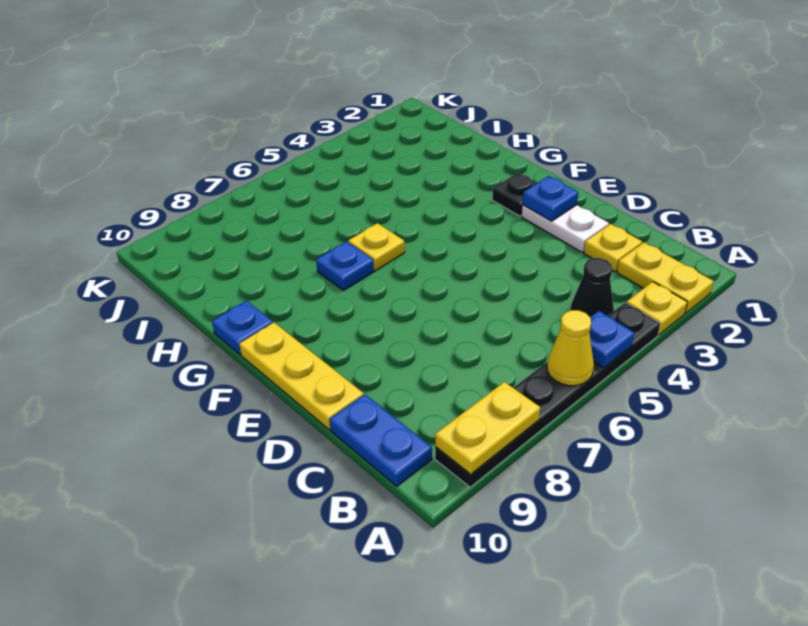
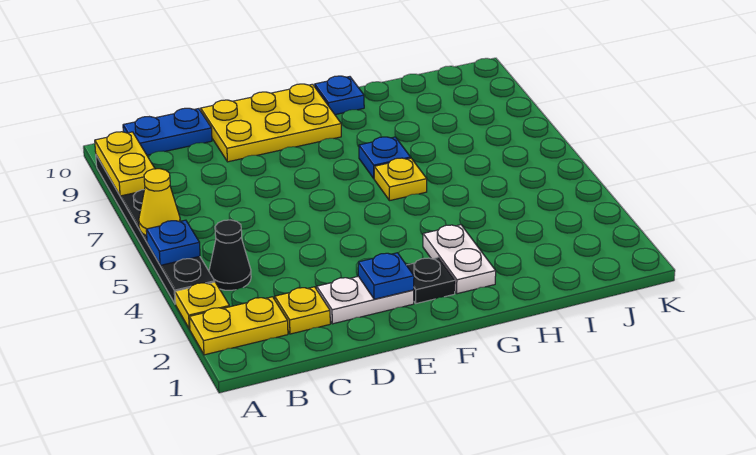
yellow plate D10:F10 level 1 -> yellow plate D9:F10 level 1
none -> white plate G2:G3 level 1

